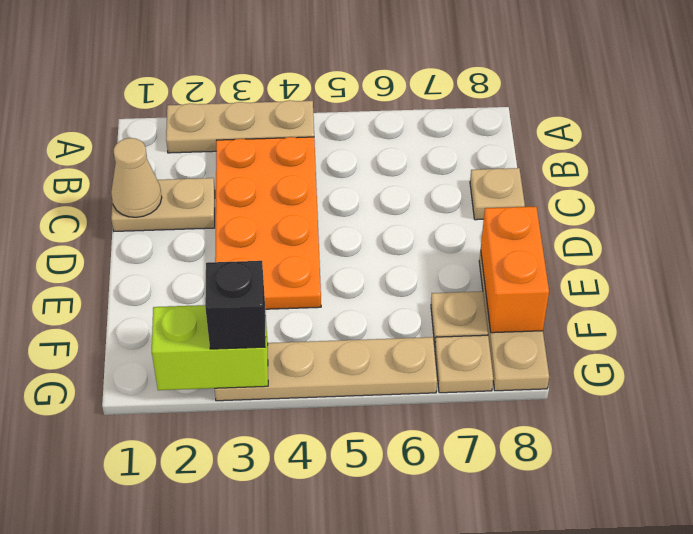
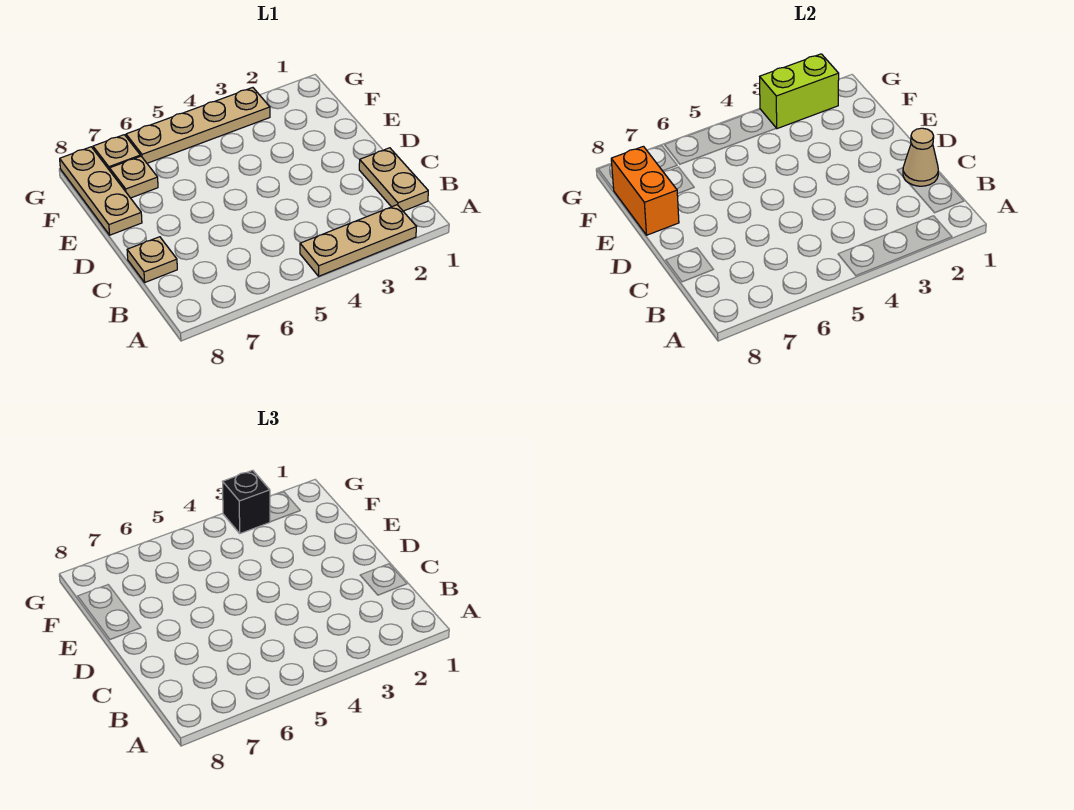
orange plate B3:E4 level 1 -> none
tan plate C1:C2 level 1 -> tan plate B1:C1 level 1

